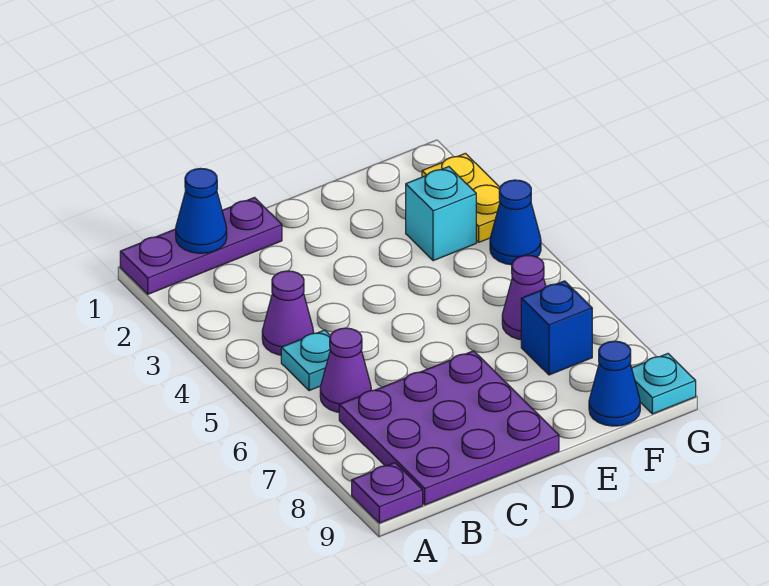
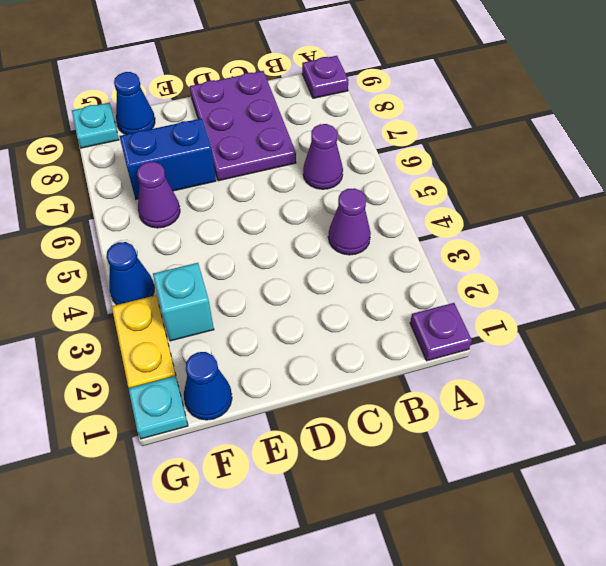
purple plate A1:C1 level 1 -> purple plate A1 level 1
blue cone B1 level 2 -> blue cone F1 level 1
cyan plate B5 level 1 -> cyan plate G1 level 1
purple plate B7:D9 level 1 -> purple plate C7:D9 level 1
blue brick F7 level 1 -> blue brick E7:F7 level 1

